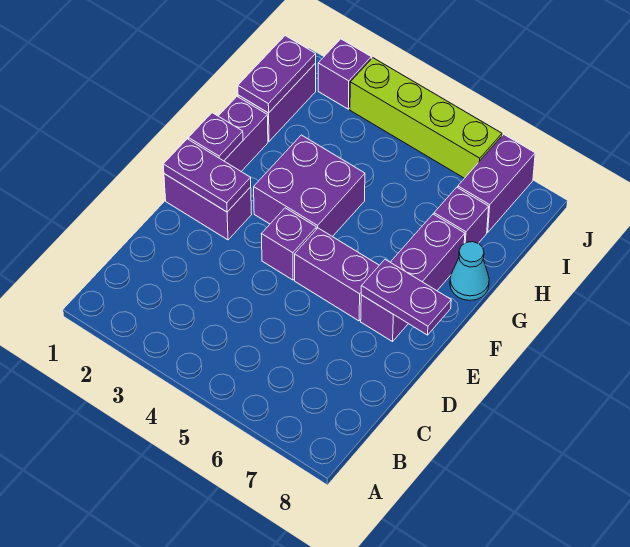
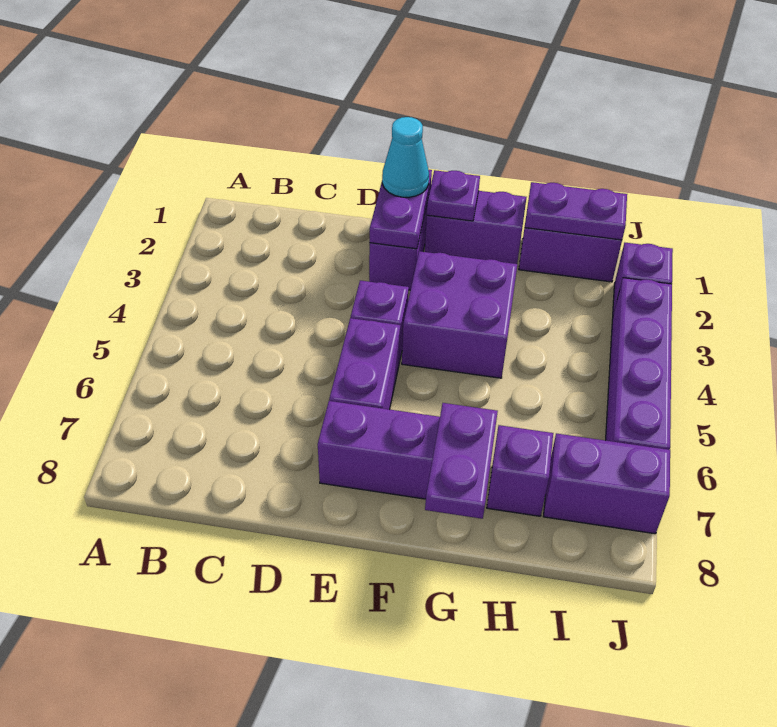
purple plate E7:E8 level 2 -> purple plate G7:G8 level 2
cyan cone G8 level 1 -> cyan cone E1 level 3
lime brick J3:J6 level 1 -> purple brick J3:J6 level 1

